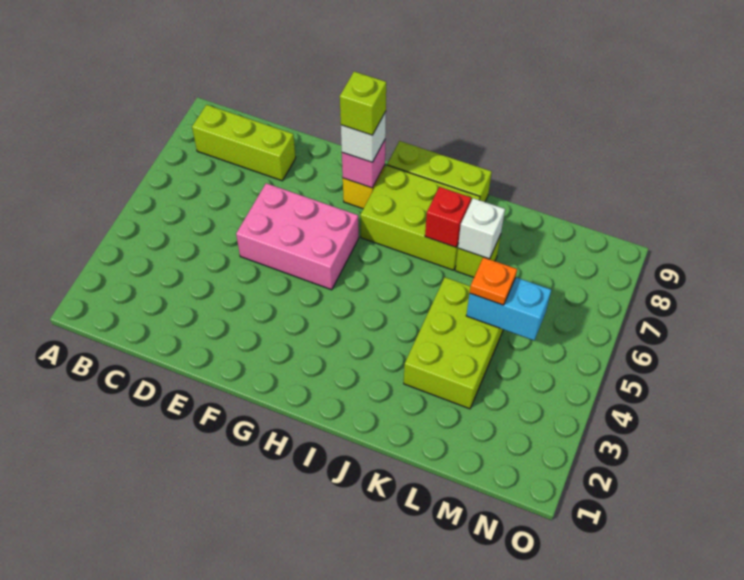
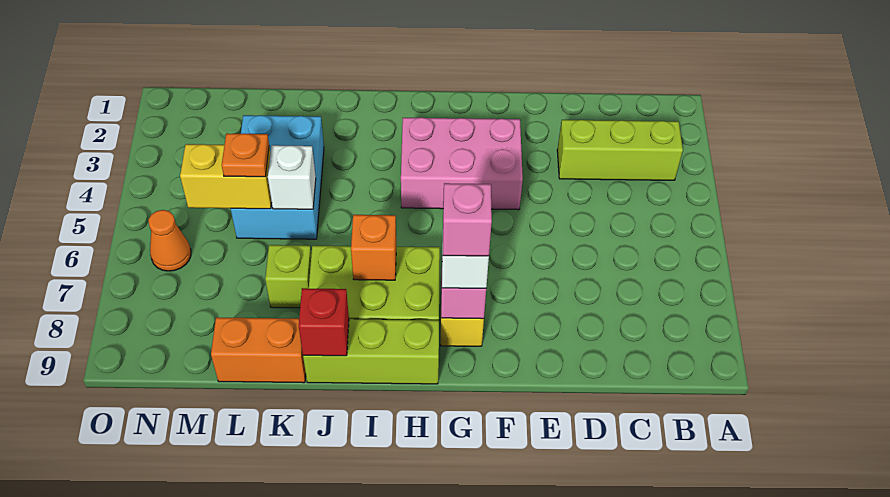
lime brick B8:D8 level 1 -> lime brick B3:D3 level 1
pink brick E5:G6 level 1 -> pink brick F3:H4 level 1
lime brick G8 level 4 -> pink brick G8 level 4
none -> orange brick I7 level 2
red brick J7 level 2 -> red brick J9 level 2
lime brick K3:L5 level 1 -> cyan brick K3:L5 level 1
white brick K7 level 2 -> white brick K5 level 2
none -> orange brick K9:L9 level 1
cyan brick L5:M5 level 2 -> yellow brick L5:M5 level 2
none -> orange cone N6 level 1

